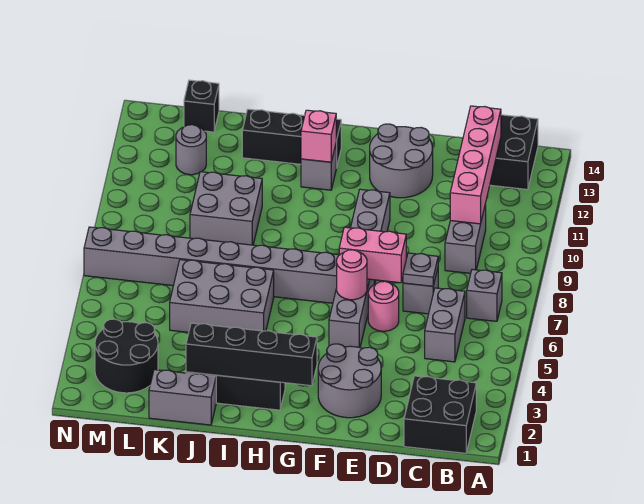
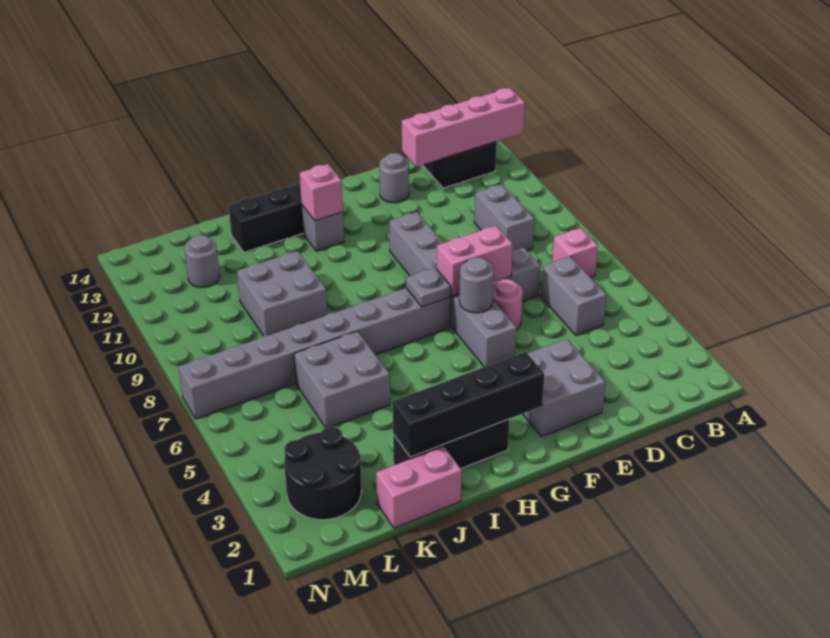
black brick B1:C2 level 1 -> none
grey brick B7 level 1 -> pink brick B7 level 1
pink brick C10:C13 level 2 -> pink brick A13:D13 level 2
grey plate D7 level 2 -> grey plate G7 level 2
grey round brick E2:F3 level 1 -> grey brick E2:F3 level 1
grey round brick E12:F13 level 1 -> grey round brick E13 level 1
pink round brick F6 level 2 -> grey round brick F6 level 2
grey brick I5:K6 level 1 -> grey brick J5:K6 level 1
grey brick J1:K1 level 1 -> pink brick J1:K1 level 1
black brick L14 level 1 -> none

